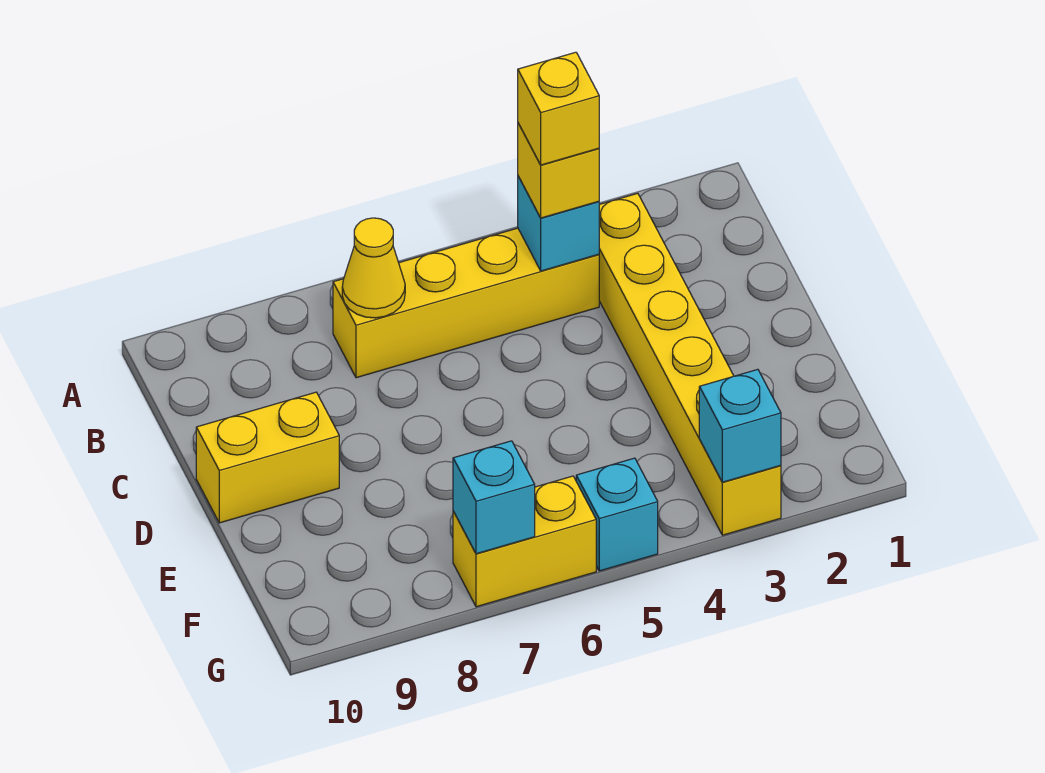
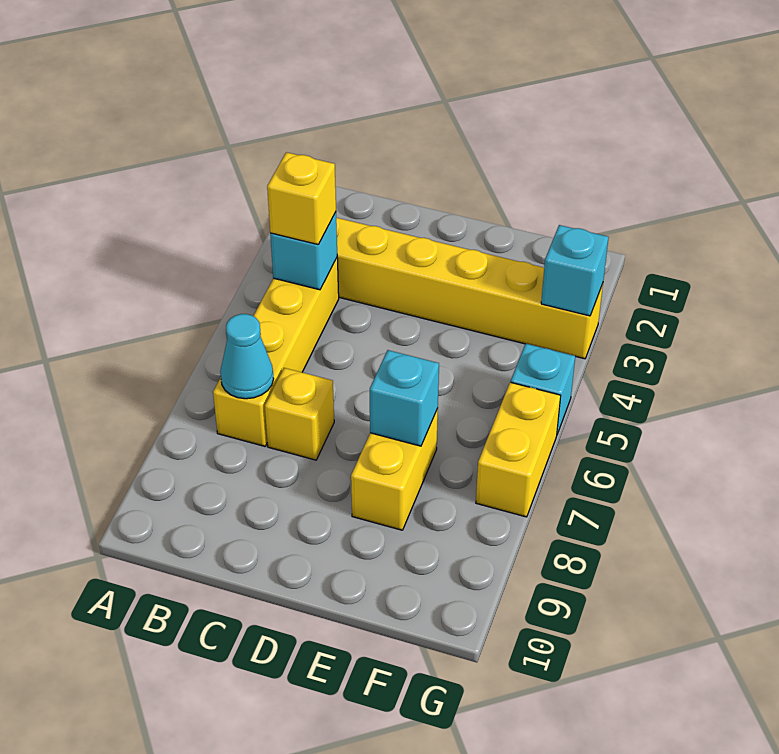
yellow brick B4 level 4 -> yellow brick C7 level 1
yellow cone B7 level 2 -> cyan cone B7 level 2
yellow brick D9:D10 level 1 -> yellow brick E7:E8 level 1
cyan brick G7 level 2 -> cyan brick E7 level 2

